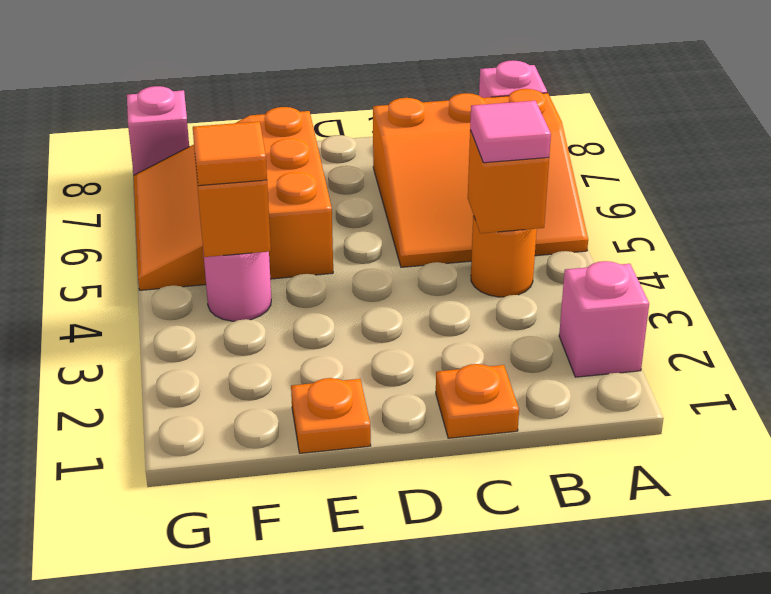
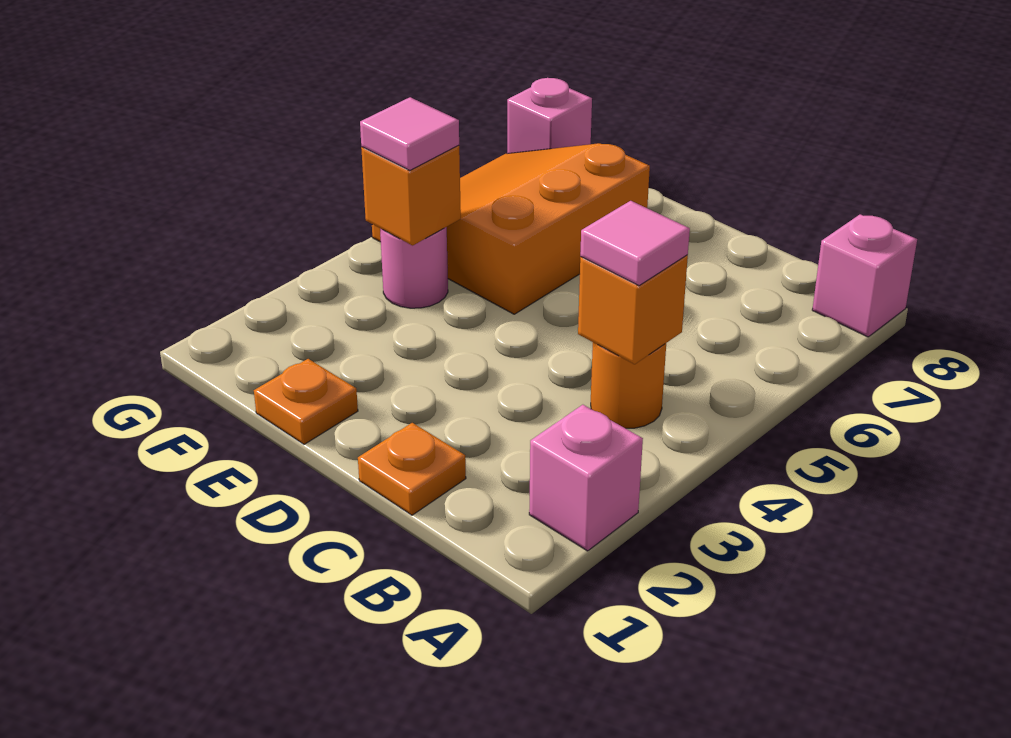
orange slope A5:C7 level 1 top 7 -> none
orange tile F4 level 3 -> pink tile F4 level 3

